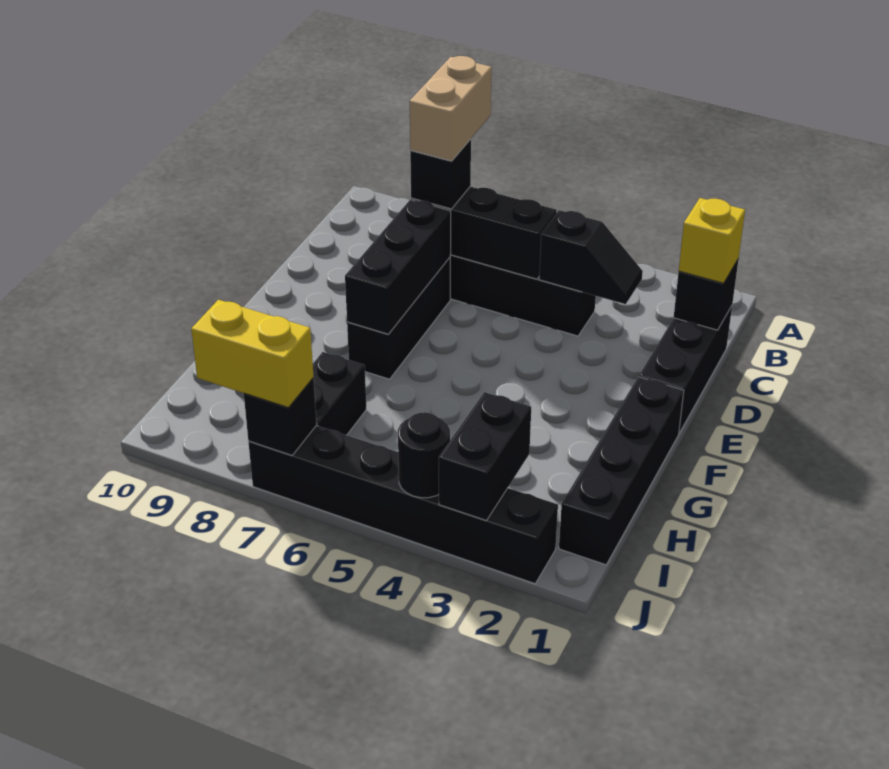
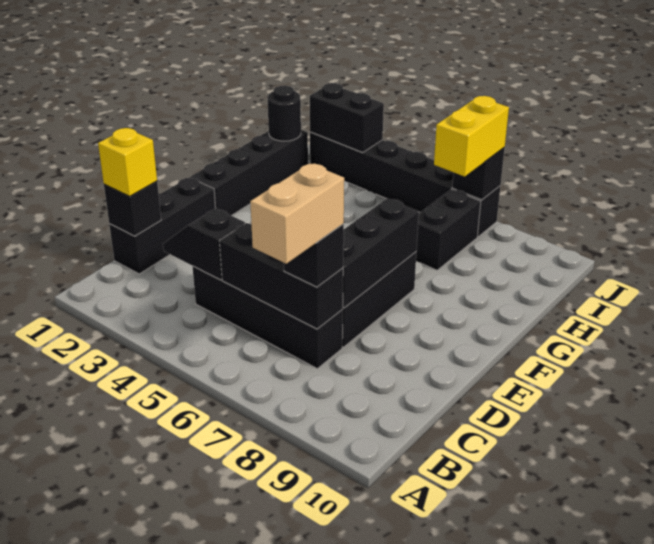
black brick I3:J3 level 2 -> black brick J2:J3 level 2
black round brick J4 level 2 -> black round brick I1 level 2
yellow brick J7:J8 level 3 -> yellow brick I7:J7 level 3

